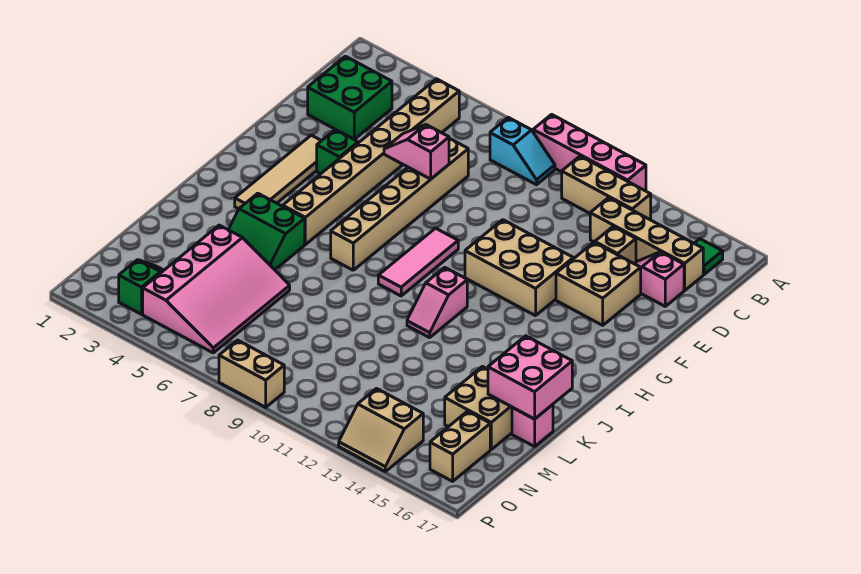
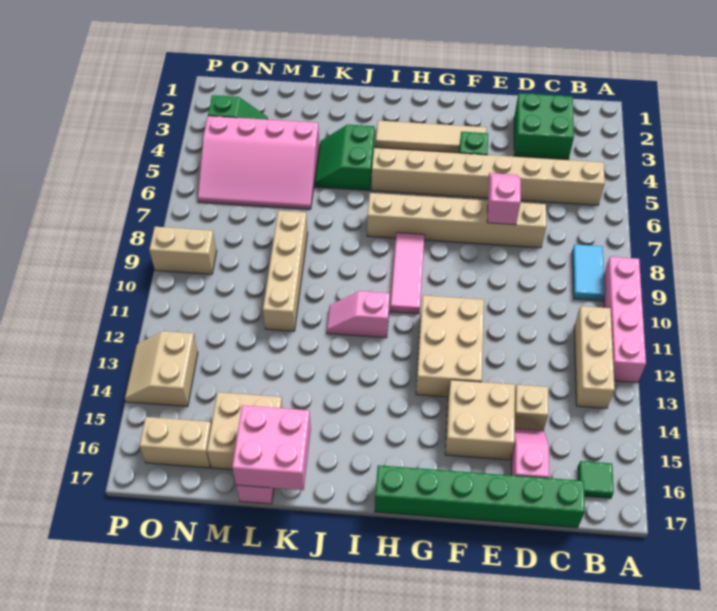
cyan slope B8:B9 level 1 top 8 -> cyan tile B8:B9 level 1
tan brick C13:C16 level 1 -> tan brick L8:L11 level 1
none -> green brick C17:H17 level 1
pink tile G9:I9 level 1 -> pink tile H8:H10 level 1
tan brick P8:P9 level 1 -> tan brick O9:P9 level 1

